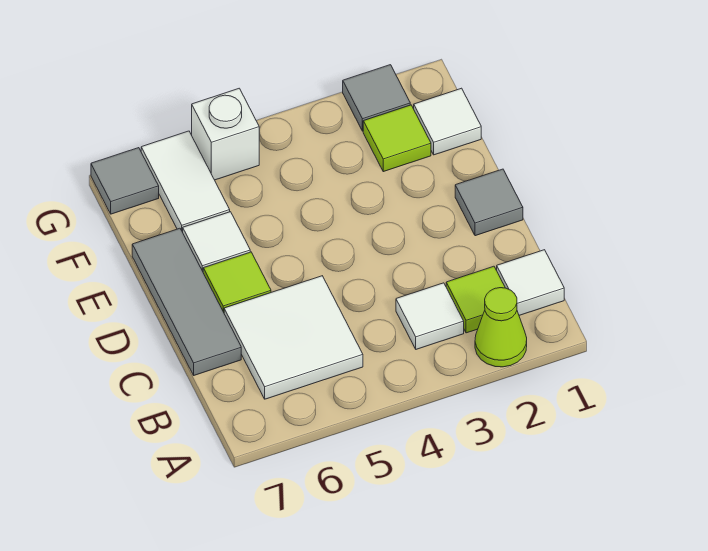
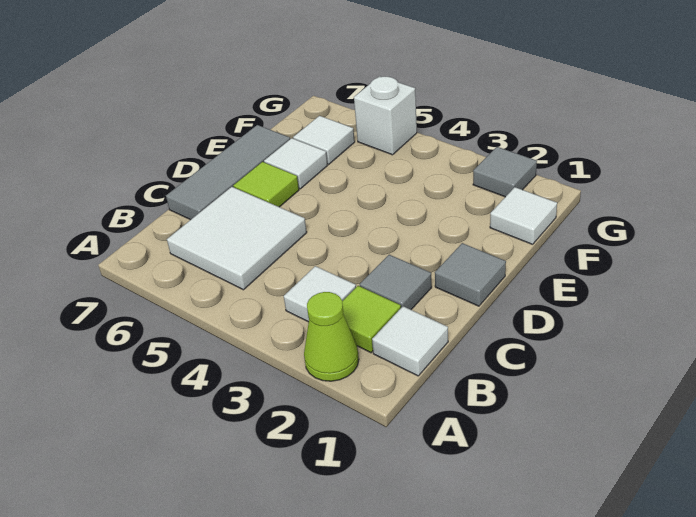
lime tile F2 level 1 -> none
white tile F6:G6 level 1 -> white tile F6 level 1
grey tile G7 level 1 -> grey tile C2 level 1

